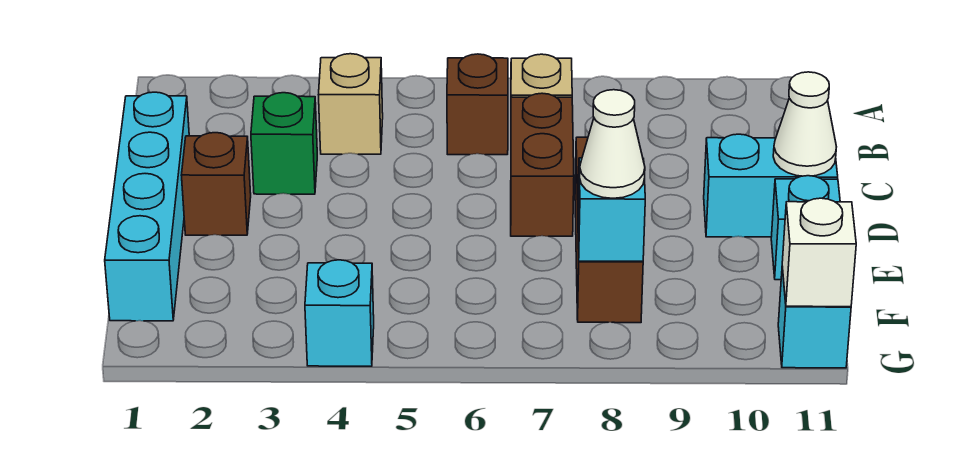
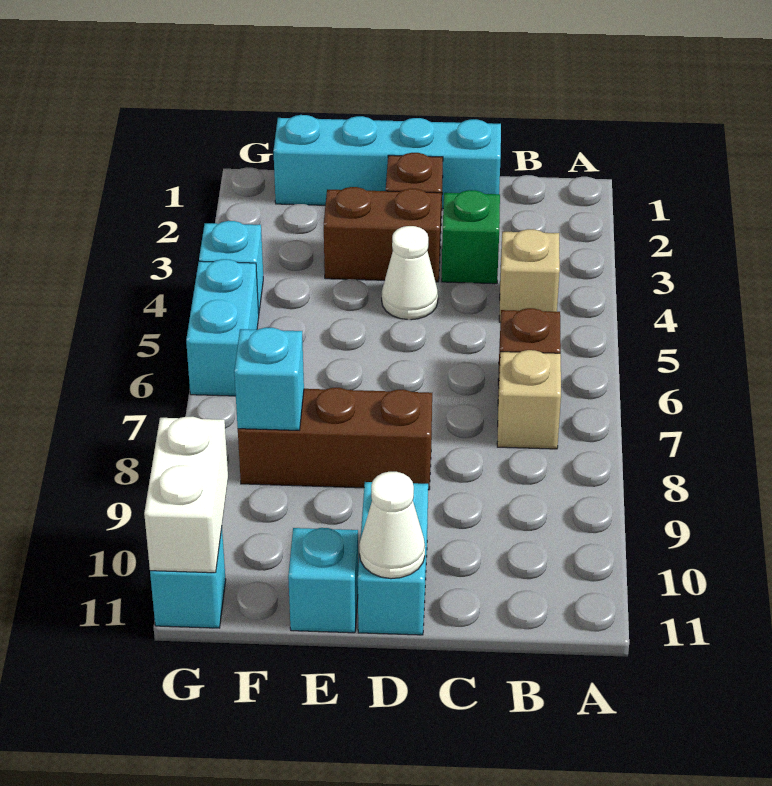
brown brick C7:D7 level 1 -> brown brick D3:E3 level 1
white cone F8 level 3 -> white cone D4 level 1
none -> cyan brick G5:G6 level 1
white brick G11 level 2 -> white brick G10:G11 level 2

